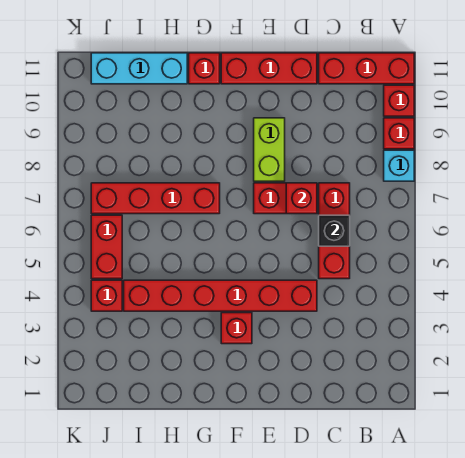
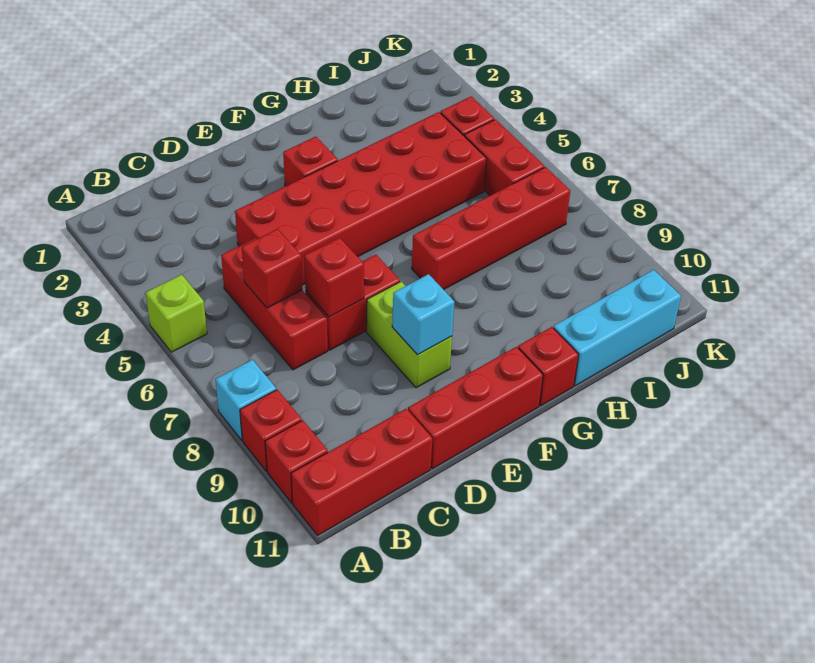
none -> lime brick A5 level 1
black brick C6 level 2 -> red brick C6 level 2
red brick D4:I4 level 1 -> red brick D4:I5 level 1
none -> cyan brick E9 level 2

